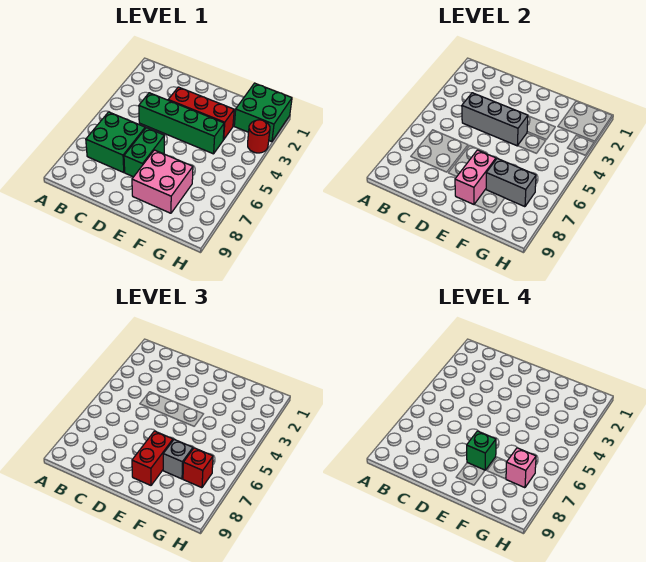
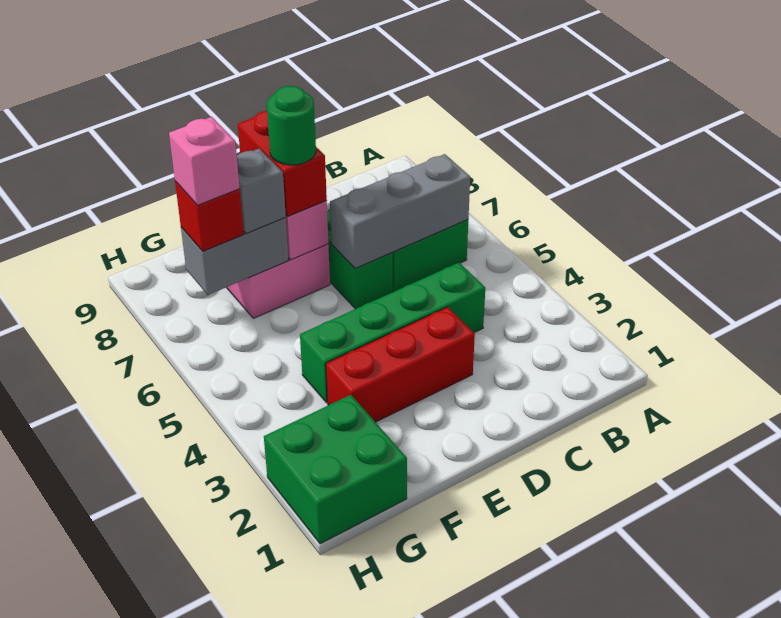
grey brick C4:E4 level 2 -> grey brick B6:D6 level 2
green brick E7 level 4 -> green round brick E7 level 4
red round brick H3 level 1 -> none

